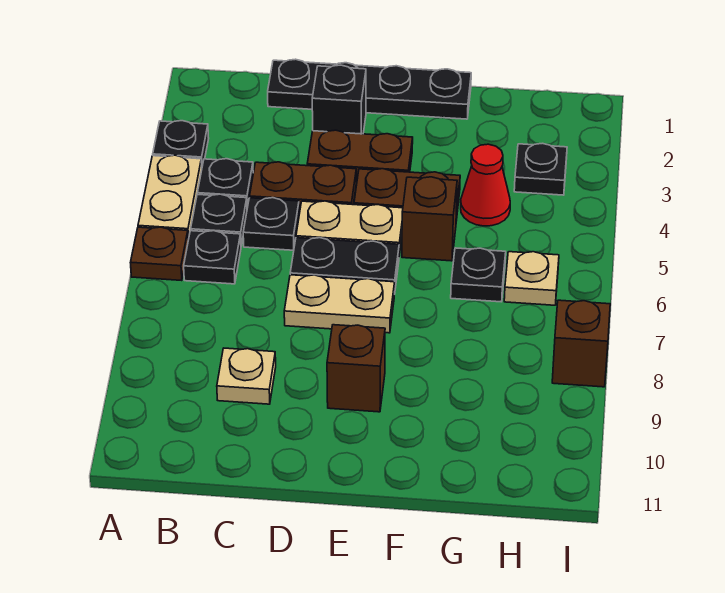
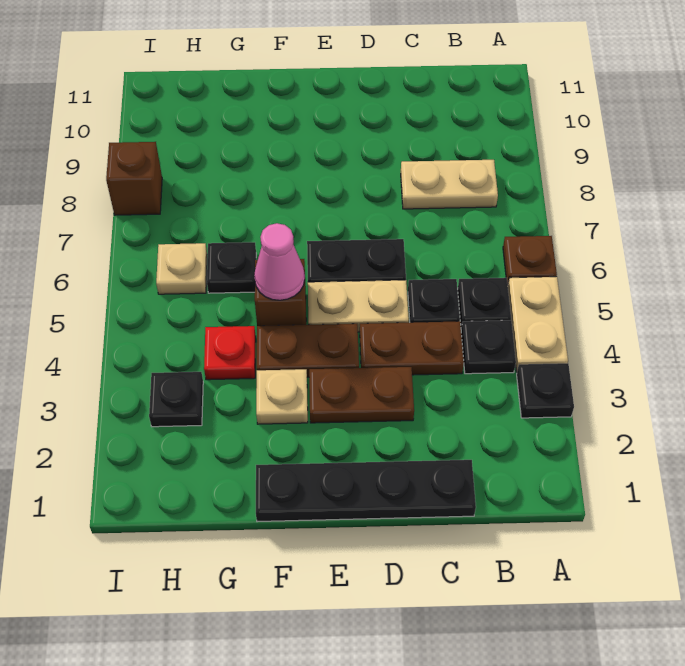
black plate B6 level 1 -> none
tan plate C9 level 1 -> tan plate F3 level 1
black brick D2 level 1 -> none
tan plate D7:E7 level 1 -> tan plate B8:C8 level 1
brown brick E9 level 1 -> none
none -> pink cone F5 level 2
red cone G4 level 1 -> red plate G4 level 1

